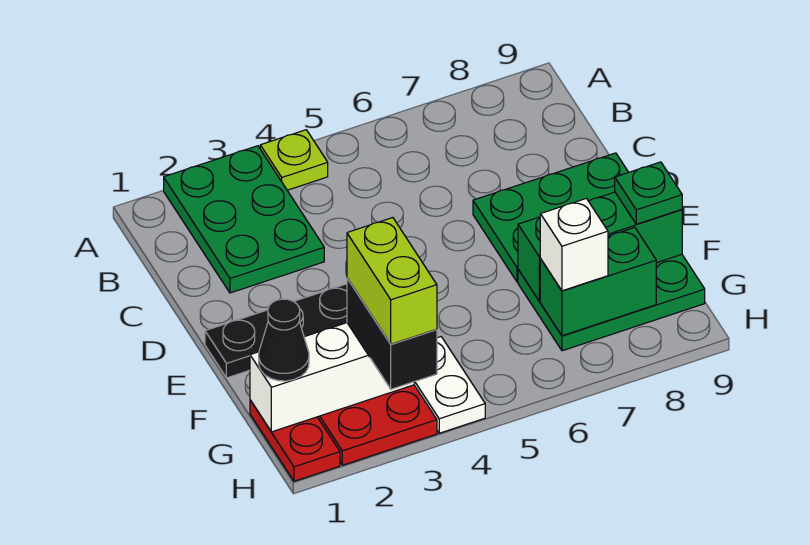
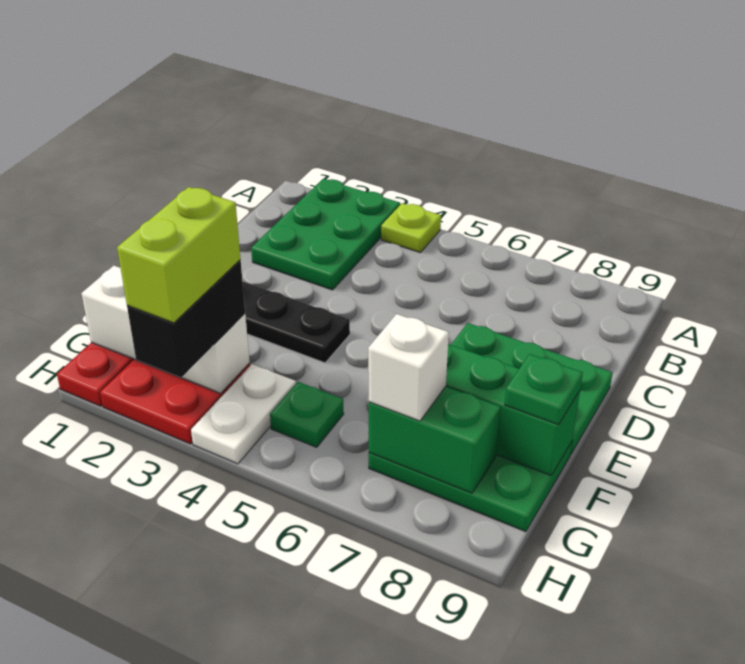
black cone G1 level 3 -> none
none -> green plate G5 level 1

